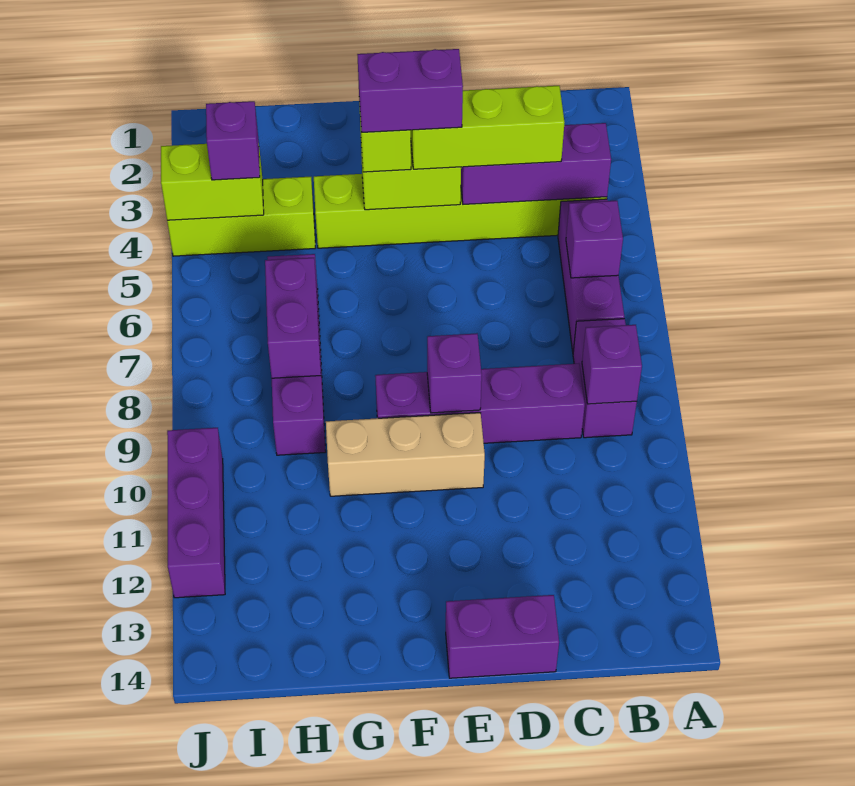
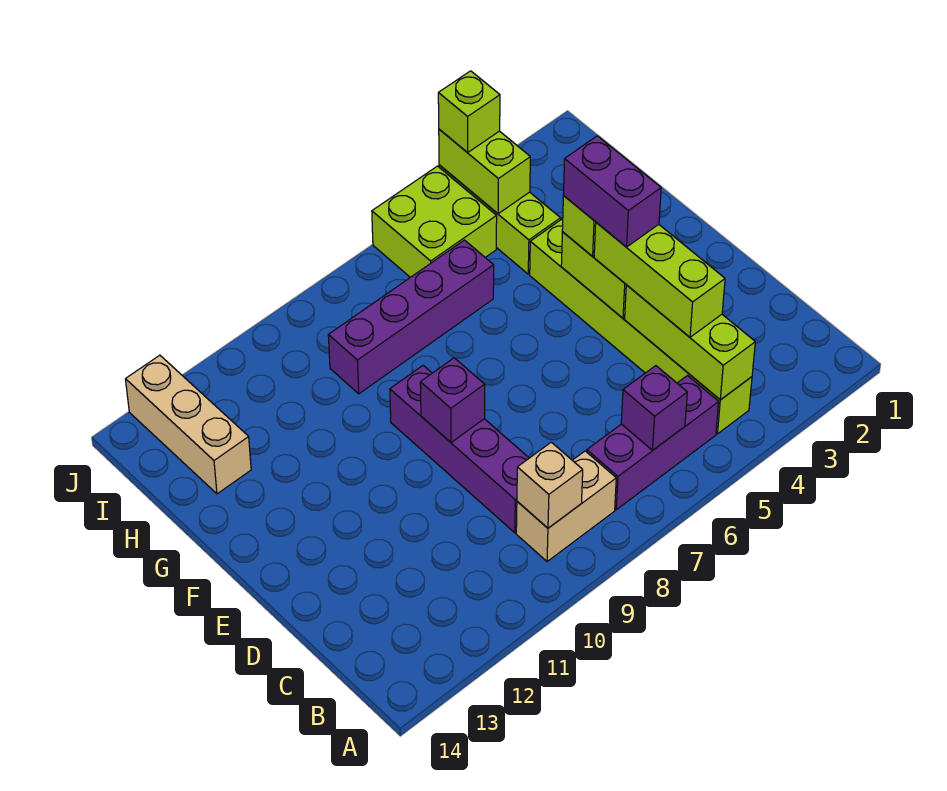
purple brick B4:D4 level 2 -> lime brick B4:D4 level 2
purple brick B8:B9 level 1 -> tan brick B8:B9 level 1
purple brick B9 level 2 -> tan brick B9 level 2
purple brick D14:E14 level 1 -> none
tan brick E10:G10 level 1 -> tan brick H13:J13 level 1
purple brick H7:H8 level 2 -> none
purple brick I4 level 3 -> none
none -> lime brick I5:J6 level 1
none -> lime brick J4 level 3
purple brick J10:J12 level 1 -> none

